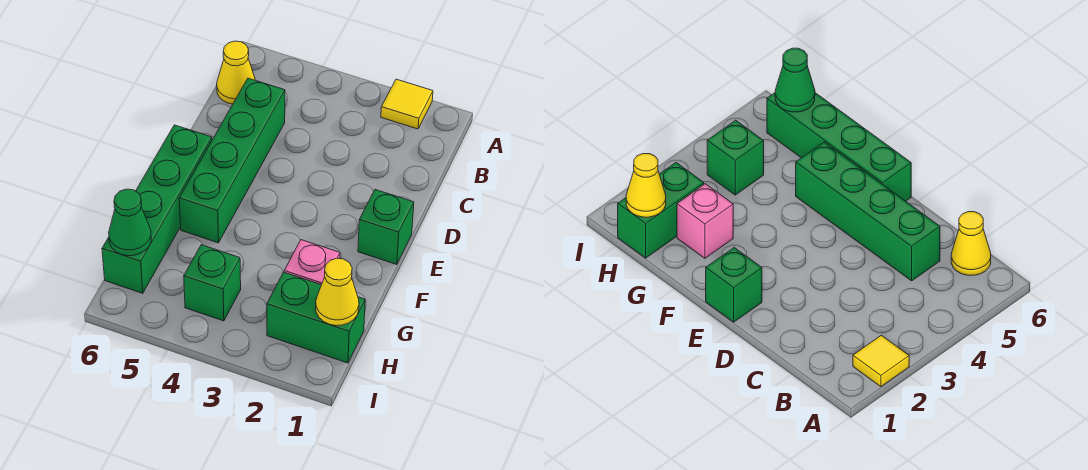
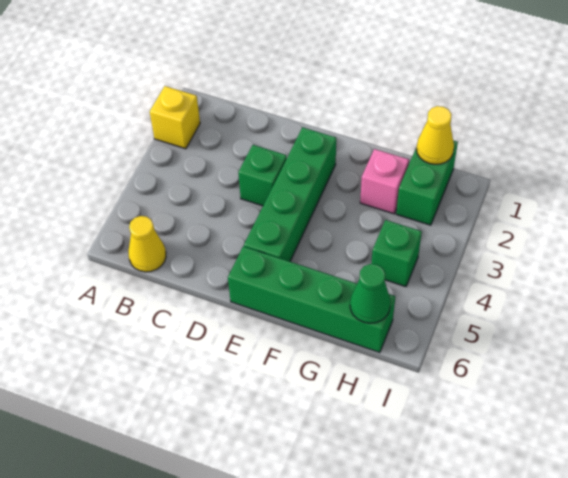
yellow tile A2 level 1 -> yellow brick A2 level 1
green brick C5:F5 level 1 -> green brick E2:E5 level 1
green brick E1 level 1 -> green brick D3 level 1

